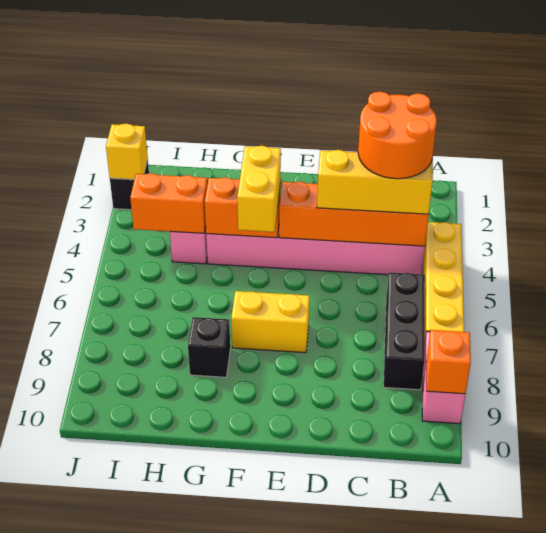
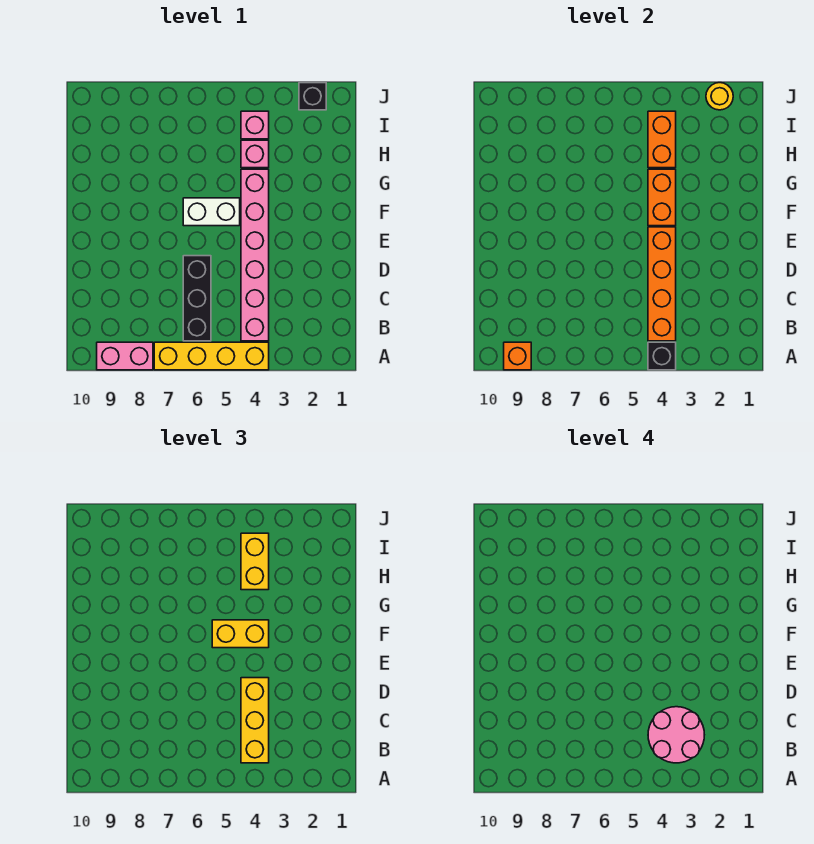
orange round brick B3:C4 level 4 -> pink round brick B3:C4 level 4
black brick B6:B8 level 1 -> black brick B6:D6 level 1
yellow brick E7:F7 level 1 -> yellow brick H4:I4 level 3
none -> white brick F5:F6 level 1
black brick G8 level 1 -> black brick A4 level 2
none -> pink brick I4 level 1
yellow brick J2 level 2 -> yellow round brick J2 level 2

